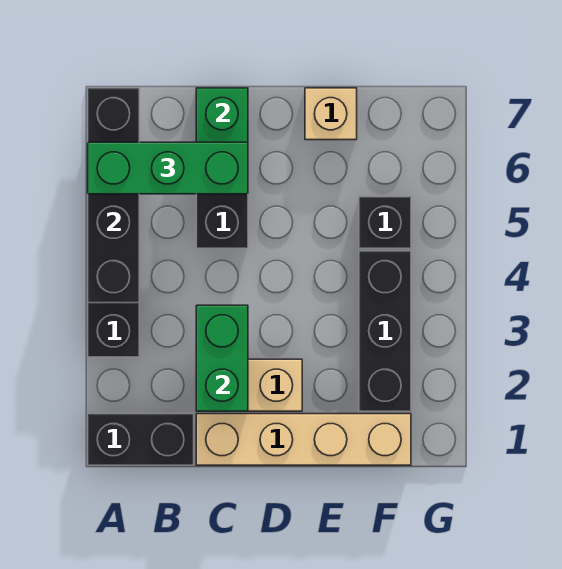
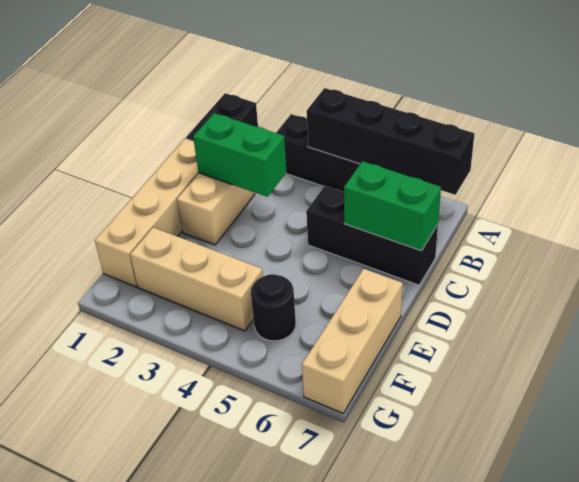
green brick A6:C6 level 3 -> none
tan brick E7 level 1 -> tan brick E7:G7 level 1
black brick F2:F4 level 1 -> tan brick F2:F4 level 1
black brick F5 level 1 -> black round brick F5 level 1

